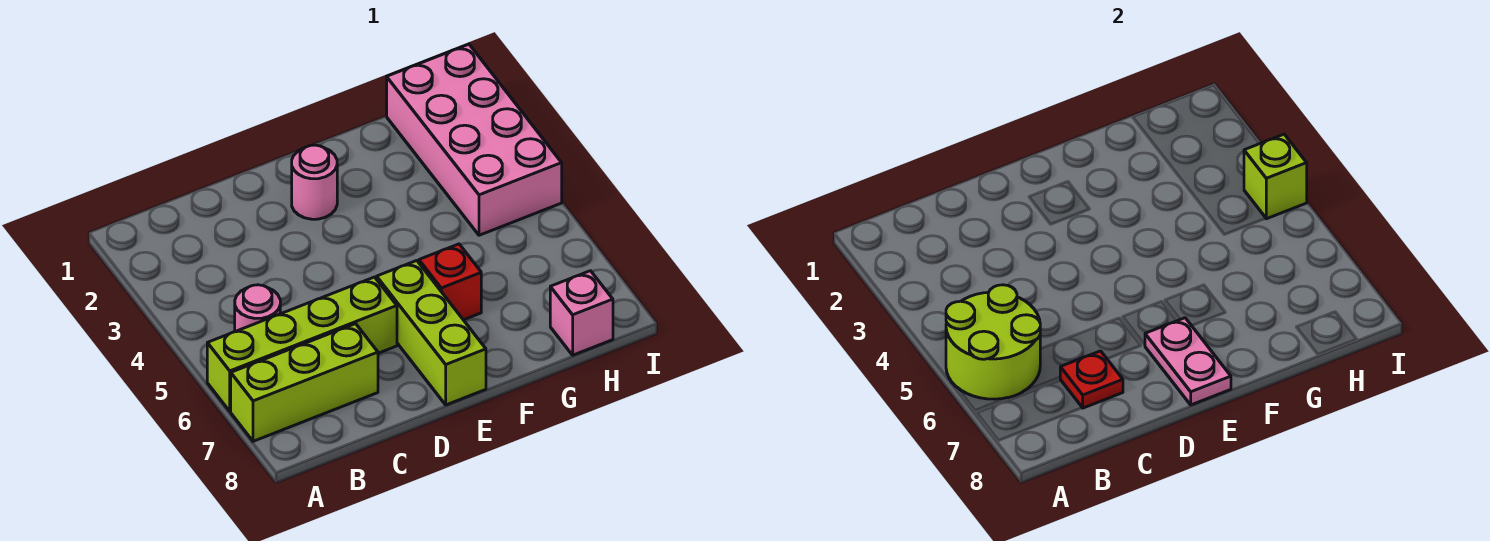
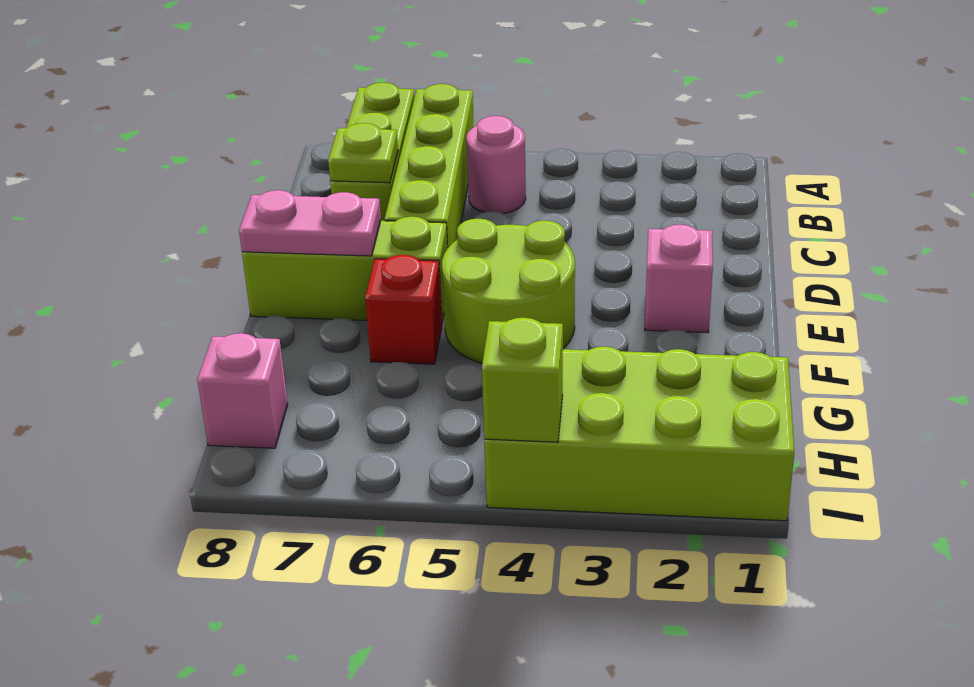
lime round brick A5:B6 level 2 -> lime round brick E4:F5 level 1
red plate C7 level 2 -> lime plate C7 level 2
pink round brick E2 level 1 -> pink brick E2 level 1
pink brick H1:I4 level 1 -> lime brick H1:I4 level 1

